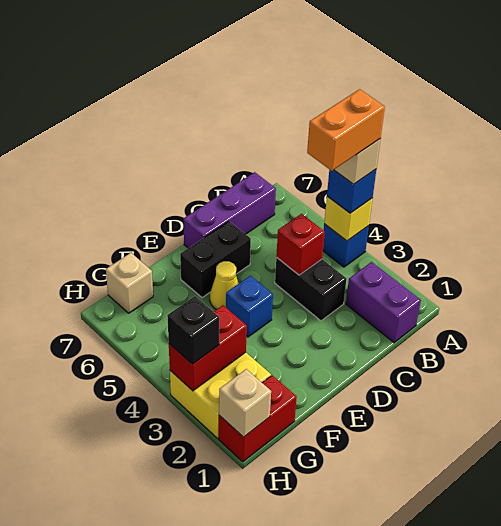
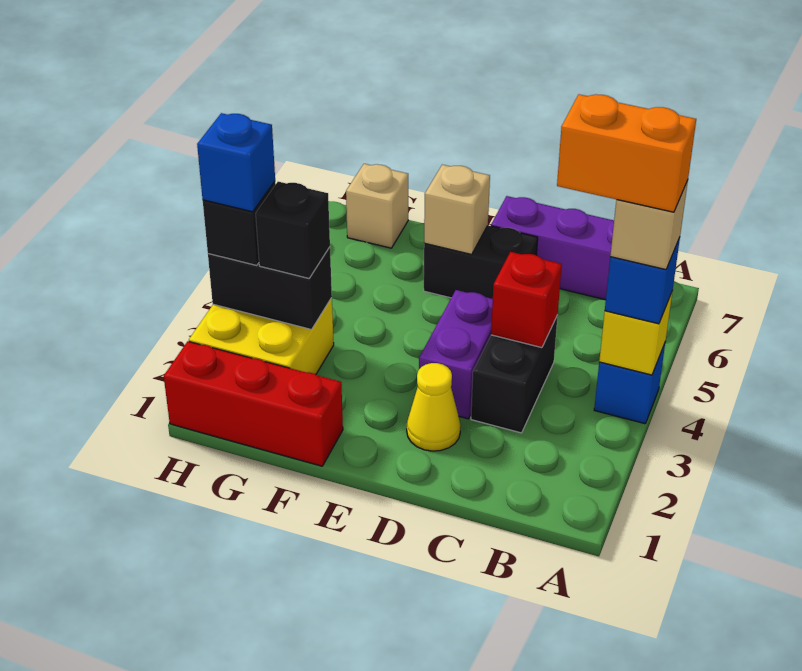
purple brick B1:B2 level 1 -> purple brick D3:D4 level 1
blue brick E4 level 1 -> blue brick H3 level 4
yellow cone E5 level 1 -> yellow cone D2 level 1
red brick G1:H1 level 1 -> red brick F1:H1 level 1
red brick G3:H3 level 2 -> black brick G3:H3 level 2
none -> black brick G3 level 3
tan brick H1 level 2 -> tan brick E6 level 2

